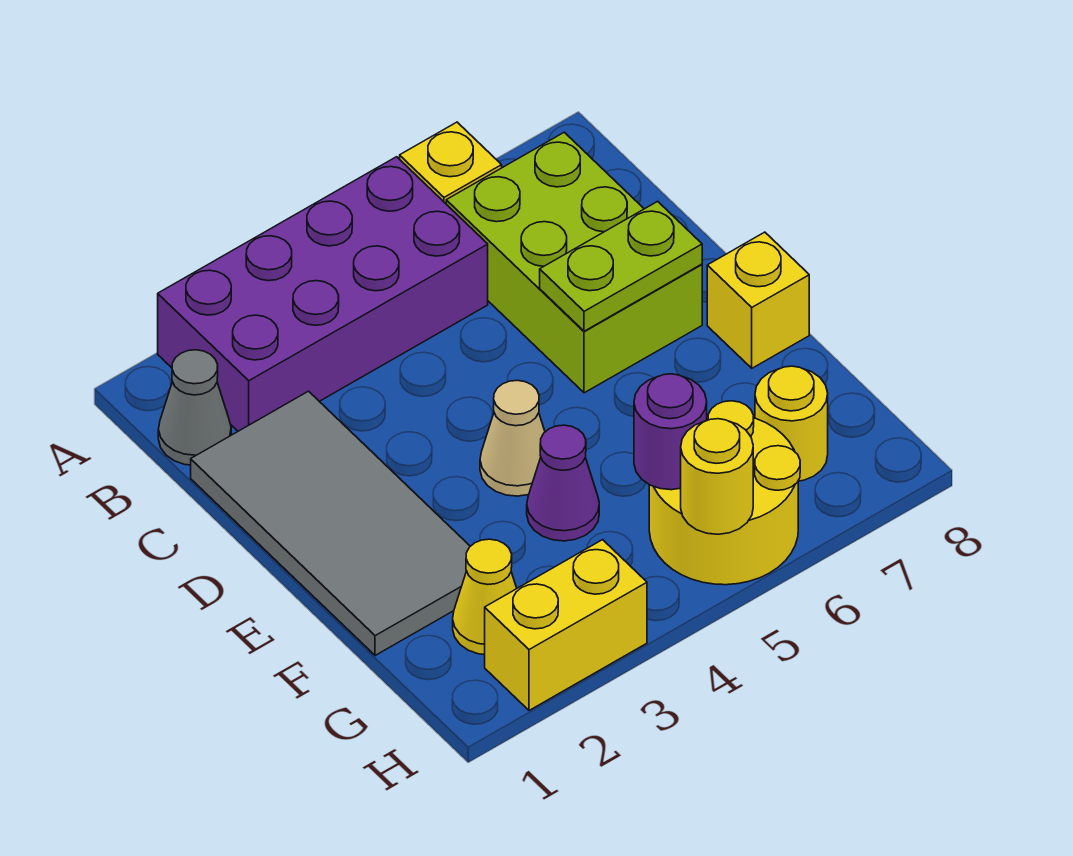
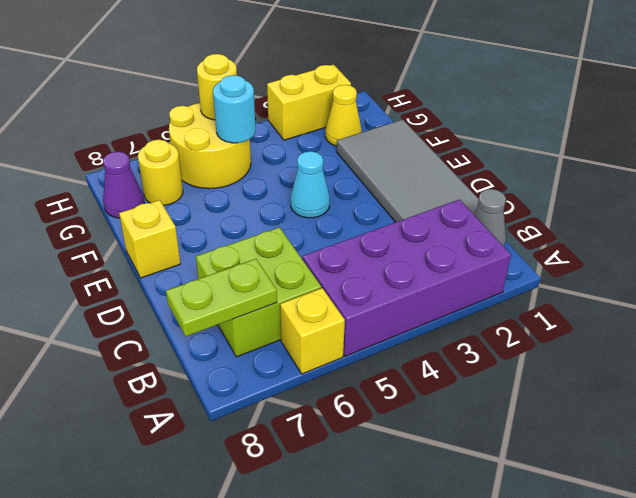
lime brick B6:D7 level 1 -> lime brick B6:C7 level 1
lime plate D6:D7 level 2 -> lime plate B7:B8 level 2
tan cone E4 level 1 -> cyan cone E4 level 1
purple cone F4 level 1 -> purple cone G8 level 1
purple round brick G5 level 2 -> cyan round brick G5 level 2

